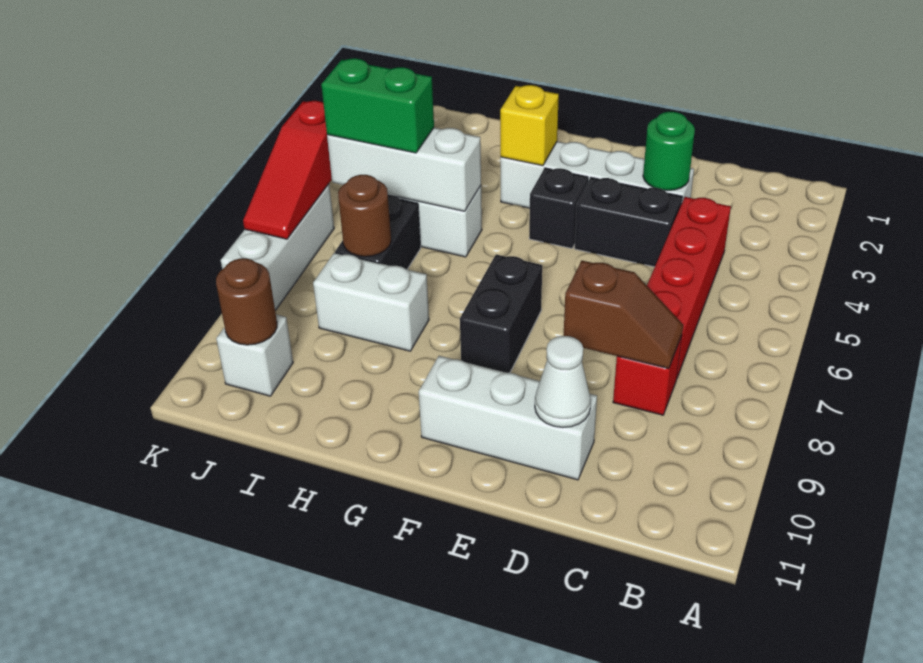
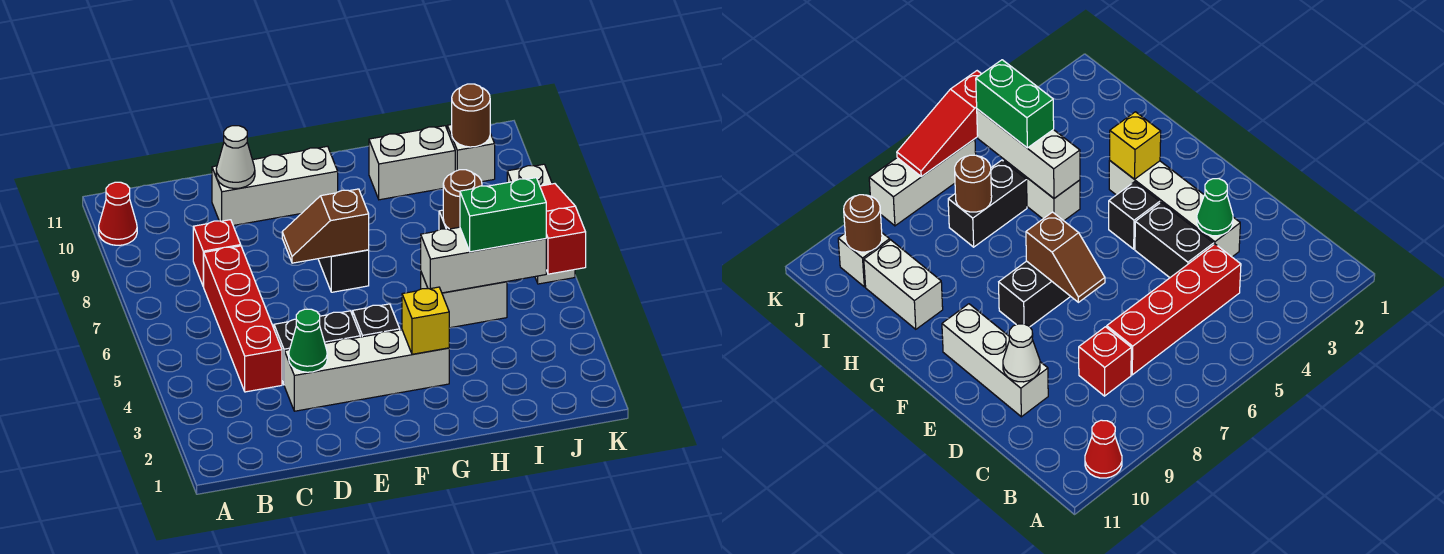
none -> red cone A10 level 1
brown slope C8:D8 level 2 top D -> brown slope E7:F7 level 2 top F
green round brick D3 level 2 -> green cone D3 level 2
white brick H8:I8 level 1 -> white brick H10:I10 level 1

